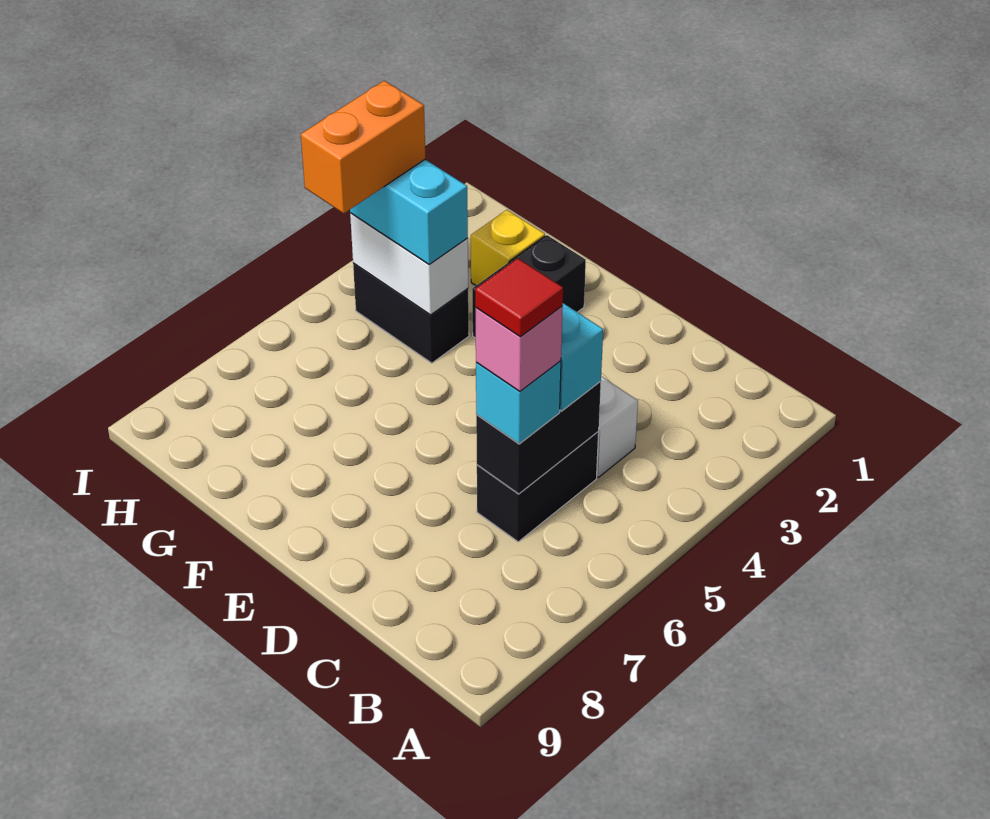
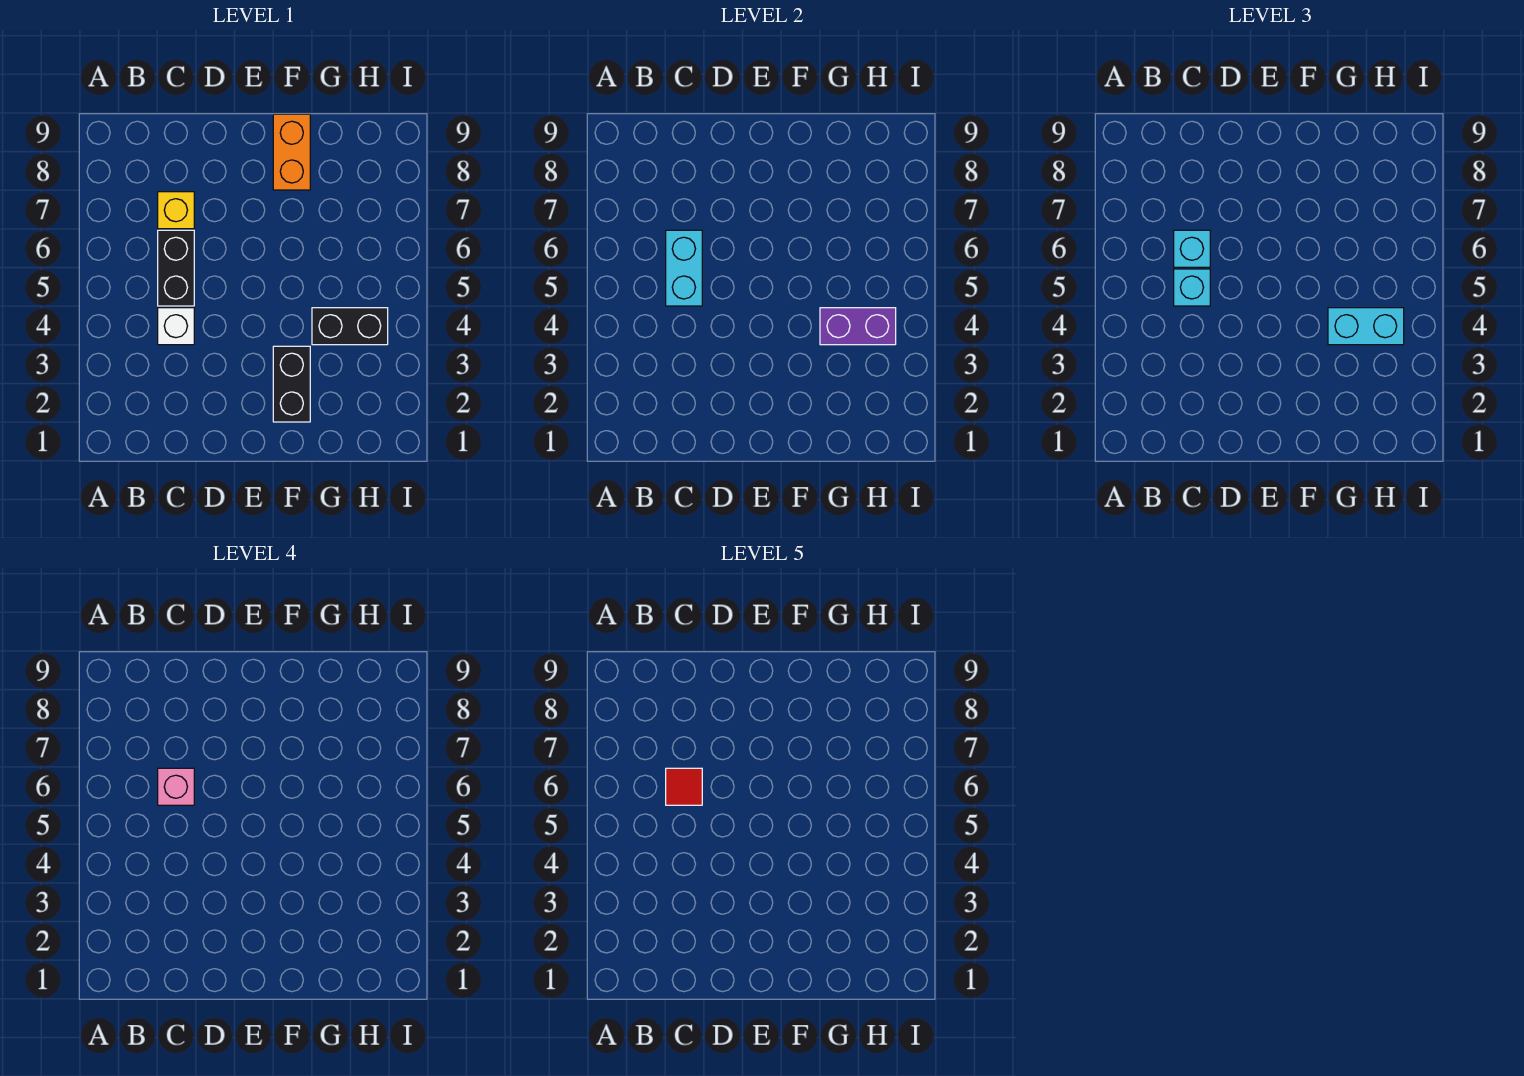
black brick C5:C6 level 2 -> cyan brick C5:C6 level 2
yellow brick G2 level 1 -> yellow brick C7 level 1
white brick G4:H4 level 2 -> purple brick G4:H4 level 2
orange brick H4:H5 level 4 -> orange brick F8:F9 level 1

